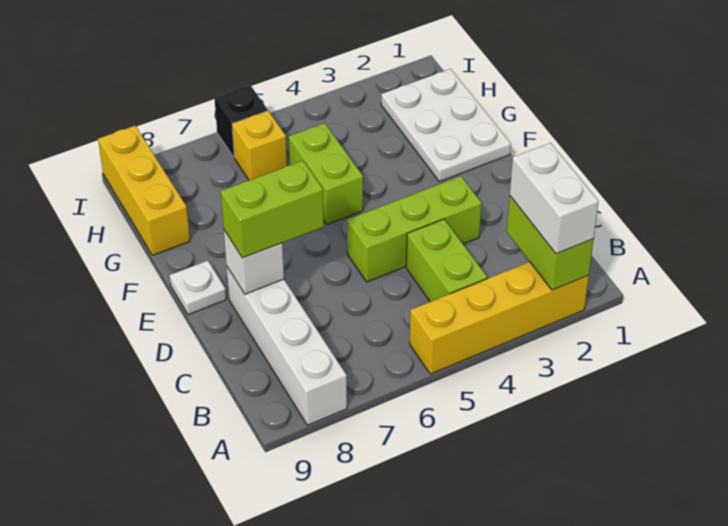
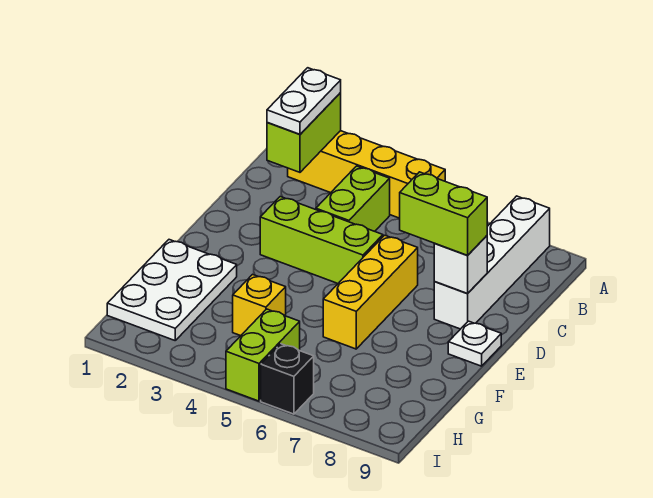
white brick A2:B2 level 3 -> white plate A2:B2 level 3
lime brick F5:G5 level 1 -> lime brick H5:I5 level 1
yellow brick G9:I9 level 1 -> yellow brick D6:F6 level 1
yellow brick H6 level 1 -> yellow brick G4 level 1

